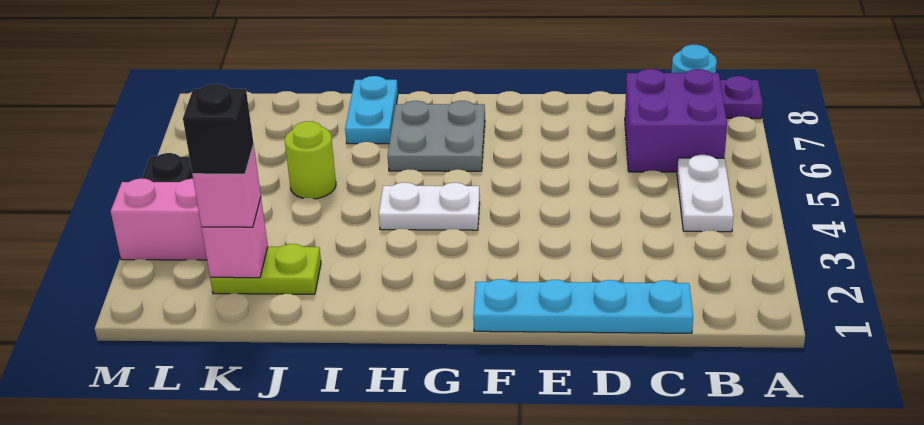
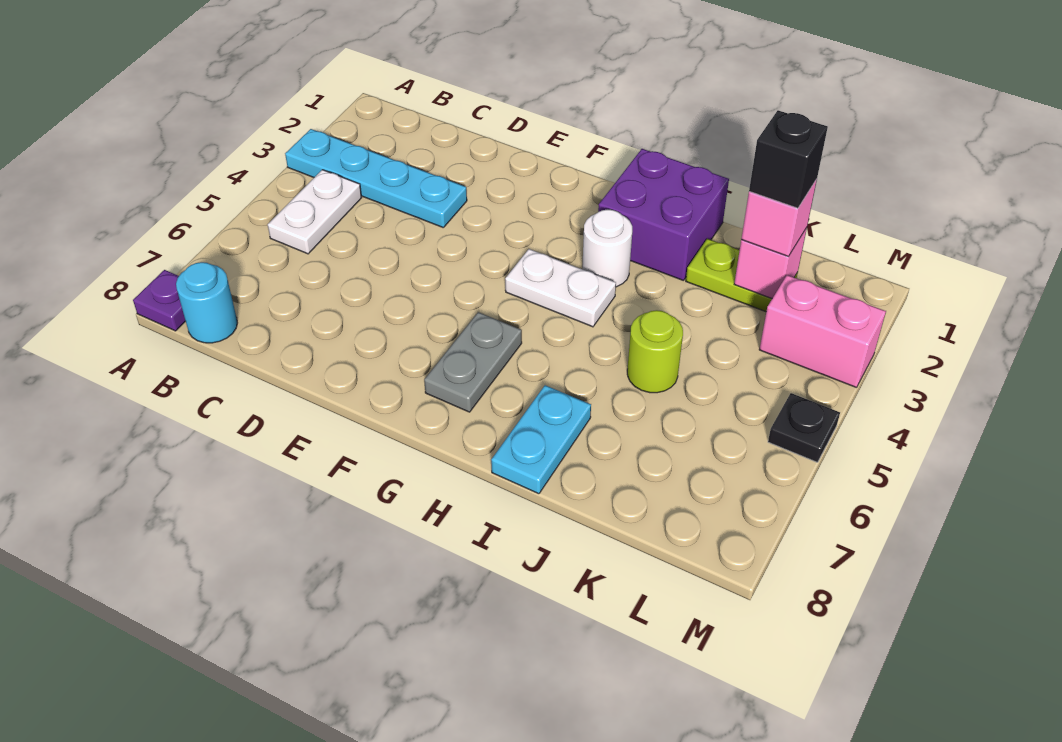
purple brick B6:C7 level 1 -> purple brick H1:I2 level 1
cyan plate C1:F1 level 1 -> cyan plate A3:D3 level 1
grey plate G6:H7 level 1 -> grey plate G6:G7 level 1
none -> white round brick H3 level 1

